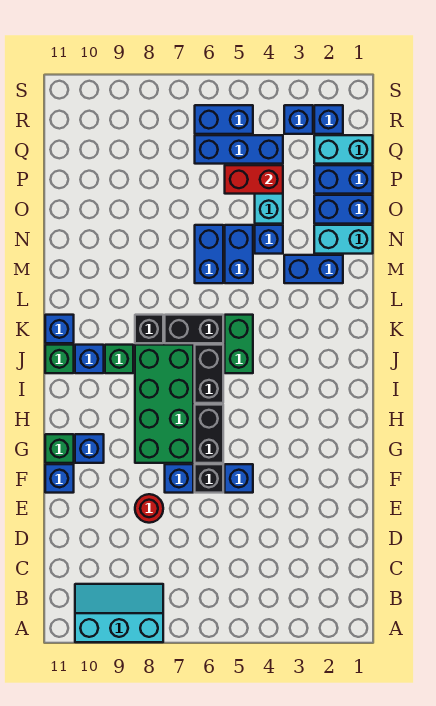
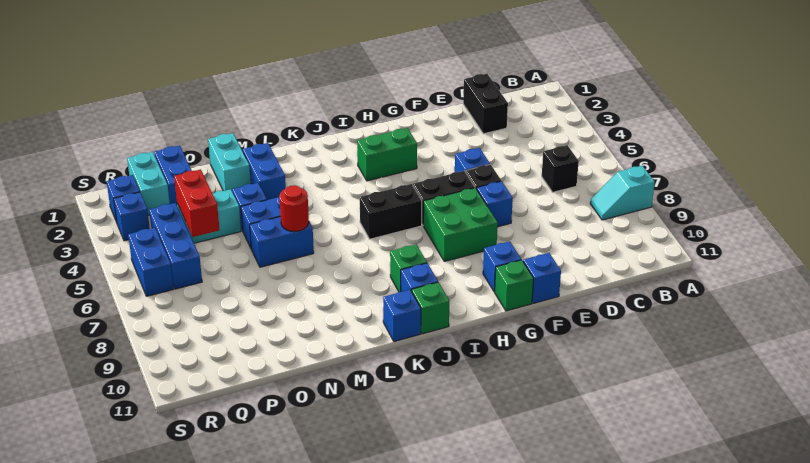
cyan slope A8:B10 level 1 top A -> cyan slope A8:B8 level 1 top A
red round brick E8 level 1 -> red round brick M6 level 2
green brick G7:J8 level 1 -> green brick G7:H8 level 1
green brick J5:K5 level 1 -> green brick H3:I3 level 1
black brick K6:K7 level 1 -> black brick D1:D2 level 1
black brick K8 level 1 -> black brick C6 level 1
blue brick O1:O2 level 1 -> none

